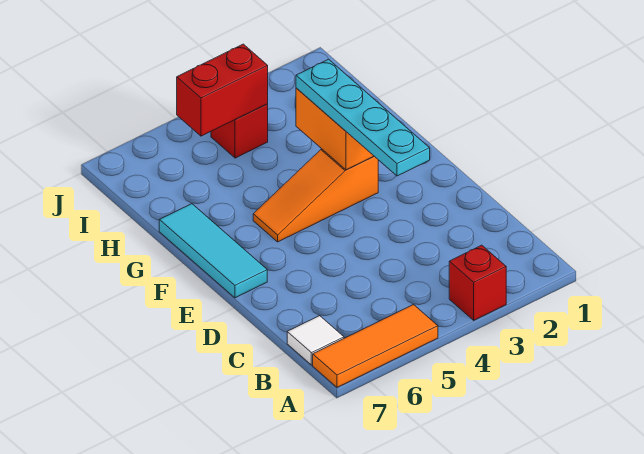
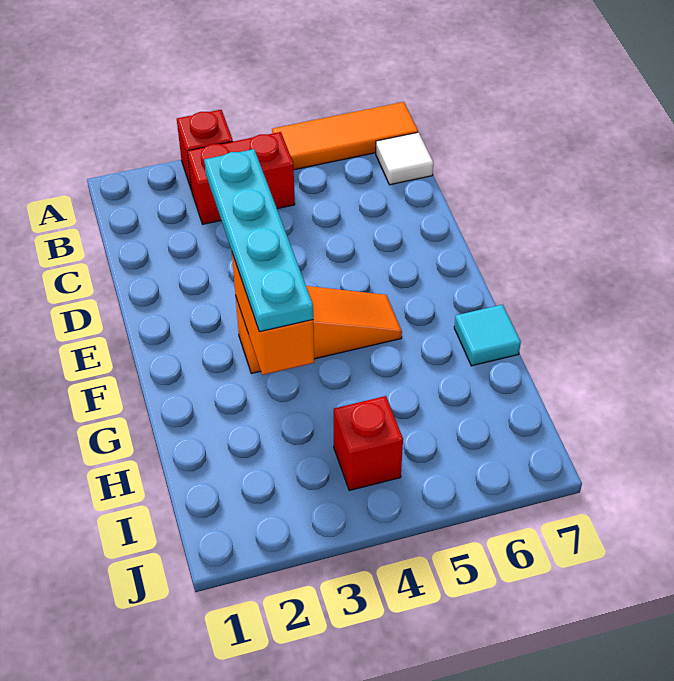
cyan tile E7:G7 level 1 -> cyan tile G7 level 1
red brick I4:I5 level 2 -> red brick B3:B4 level 1

